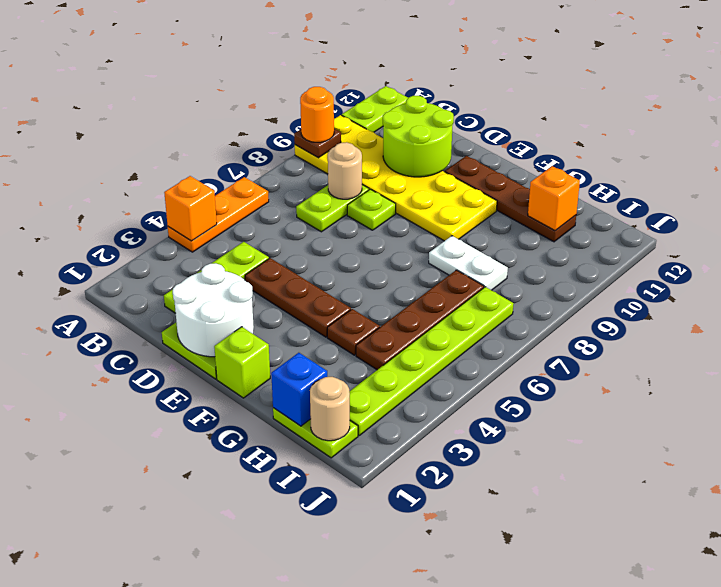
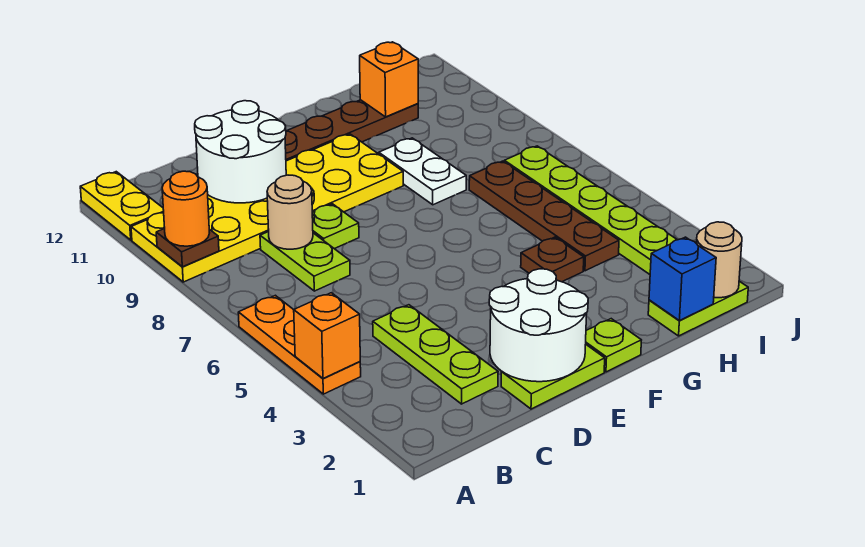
lime plate A11:A12 level 1 -> yellow plate A11:A12 level 1
lime round brick C10:D11 level 2 -> white round brick C10:D11 level 2
brown plate D4:F4 level 1 -> none
lime brick F1 level 1 -> lime plate F1 level 1
white plate G8:H8 level 1 -> white plate G8:G9 level 1

